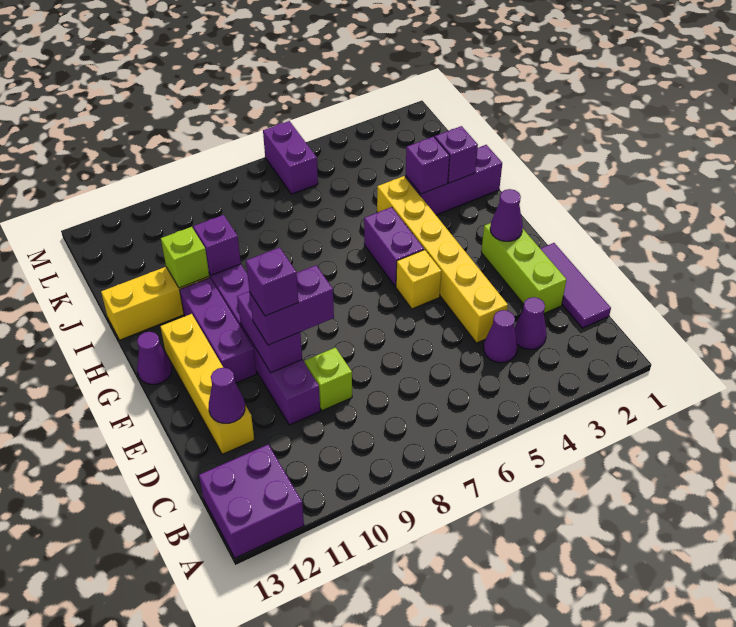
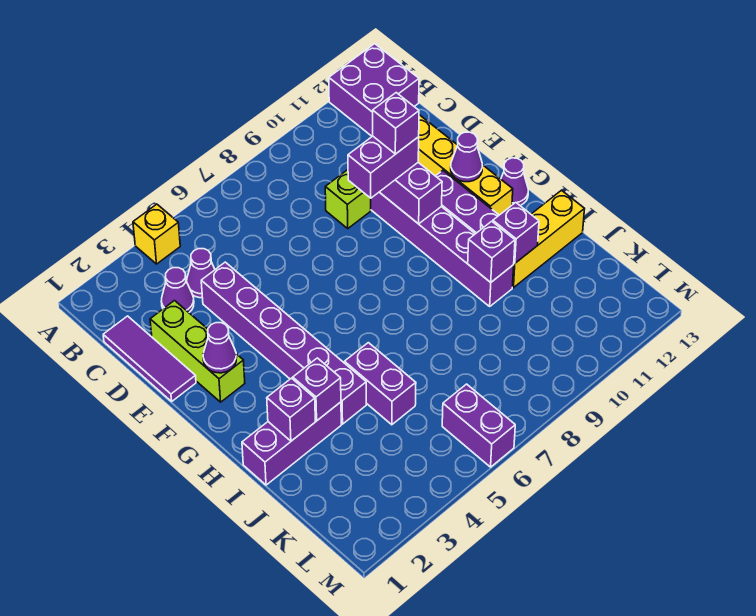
yellow brick D4:I4 level 1 -> purple brick D4:I4 level 1
purple cone D12 level 2 -> purple cone F12 level 2
yellow brick F5 level 1 -> yellow brick A4 level 1
purple brick G5:H5 level 1 -> purple brick I5:J5 level 1
lime brick I11 level 2 -> purple brick I11 level 2

